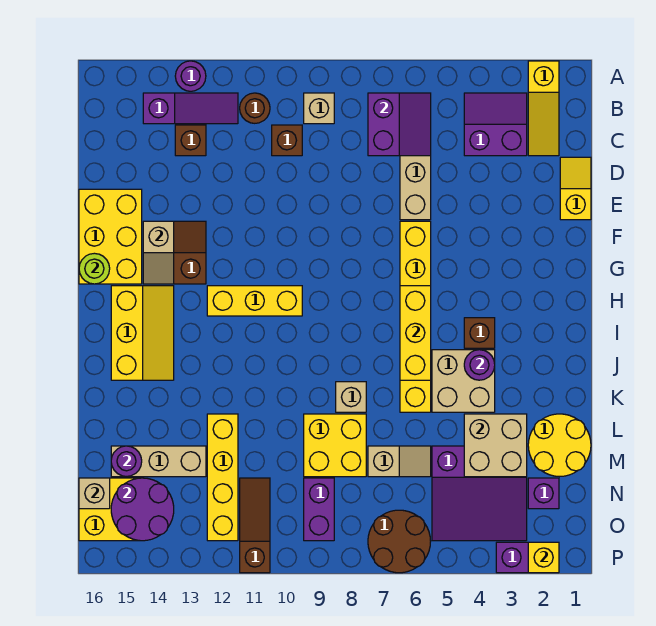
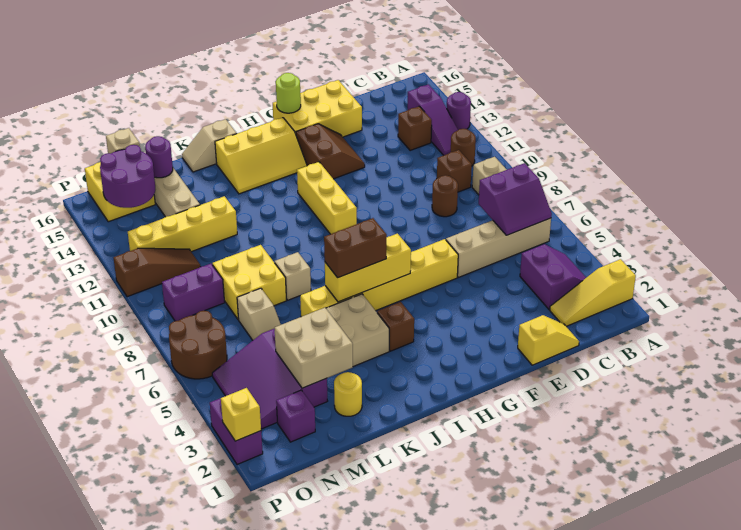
none -> brown round brick D9 level 1
tan slope F14:G14 level 2 top F -> tan slope J16:K16 level 1 top J
none -> brown brick I6:J6 level 3
purple round brick J4 level 2 -> none
yellow round brick L1:M2 level 1 -> yellow round brick L2 level 1

